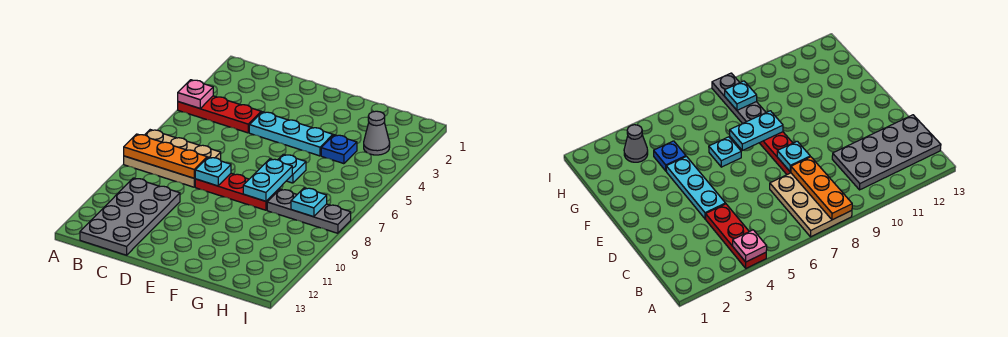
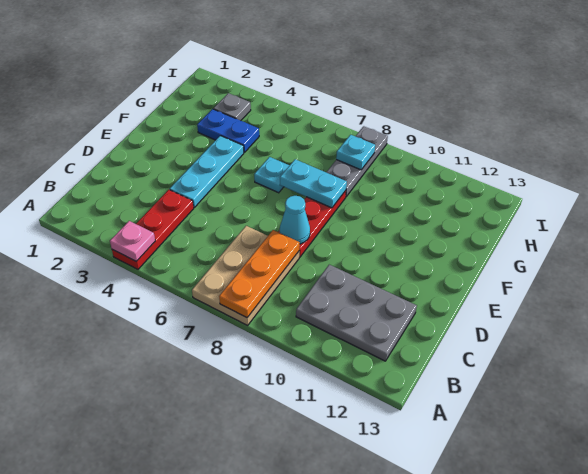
grey plate B10:C13 level 1 -> grey plate B10:C12 level 1
cyan plate D8 level 2 -> cyan cone D8 level 2
blue plate G4 level 1 -> blue plate G3:G4 level 1
grey cone H3 level 1 -> grey plate H3 level 1

